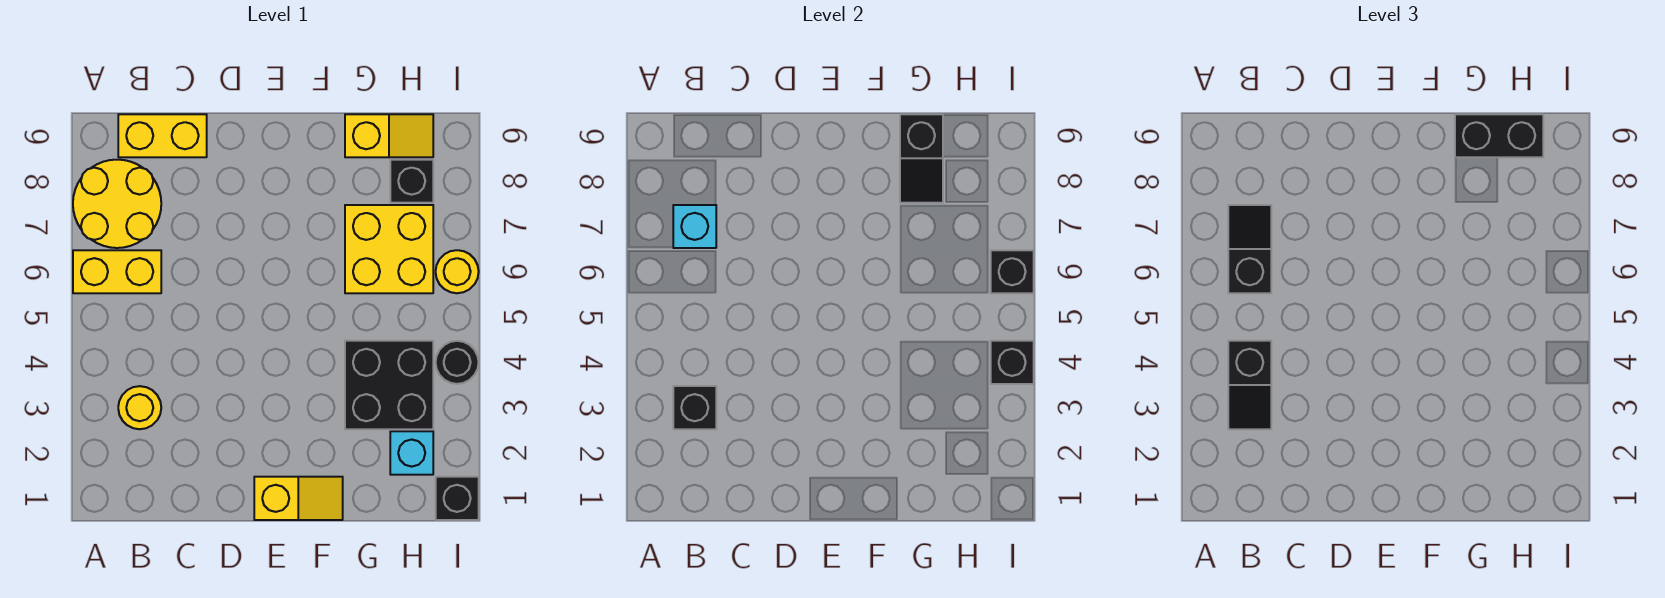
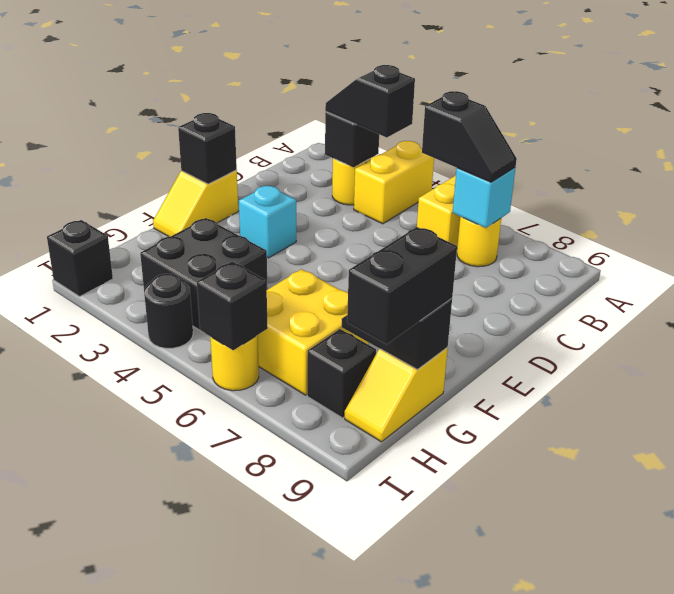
yellow round brick A7:B8 level 1 -> yellow round brick B7 level 1
yellow brick B9:C9 level 1 -> yellow brick A4:B4 level 1
cyan brick H2 level 1 -> cyan brick E3 level 1
black brick I4 level 2 -> black brick E1 level 2

